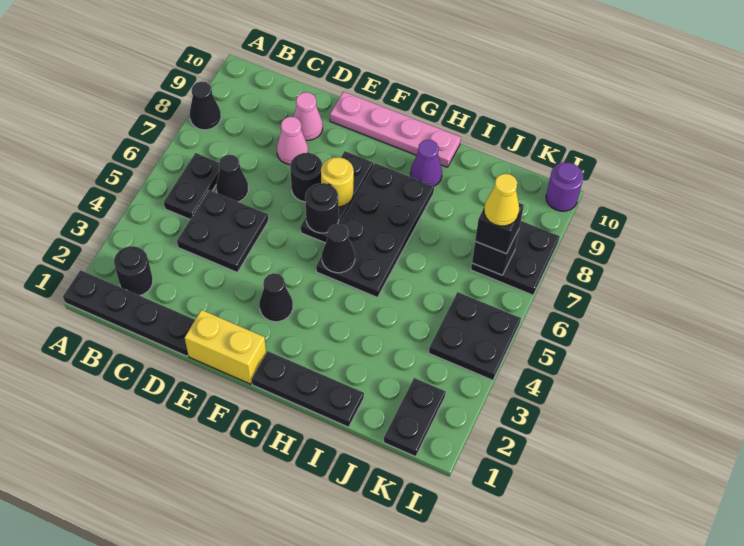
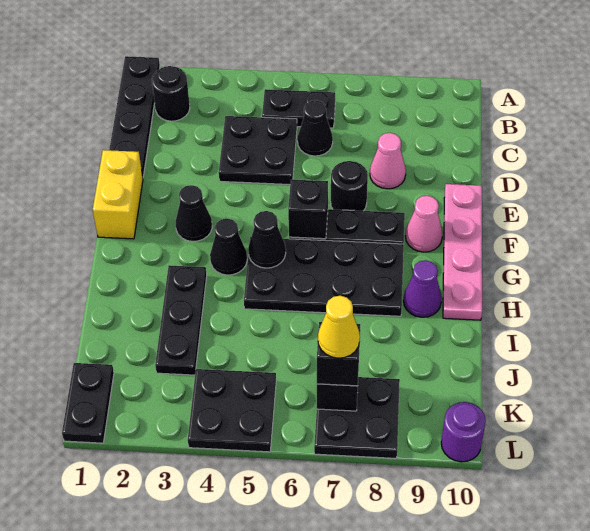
black cone A8 level 1 -> black cone G4 level 1
pink cone D9 level 1 -> pink cone F9 level 1
black round brick F6 level 2 -> black brick F6 level 2
yellow round brick F7 level 2 -> none
black plate G1:I1 level 1 -> black plate H3:J3 level 1
black plate K1:K2 level 1 -> black plate K1:L1 level 1

